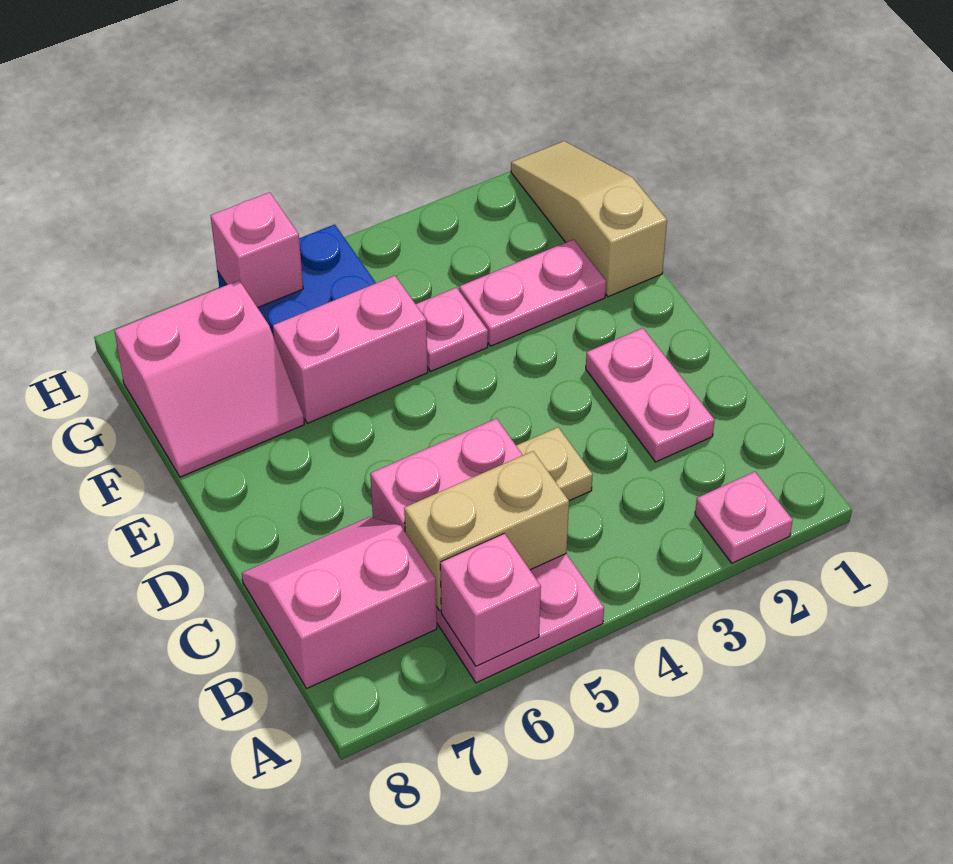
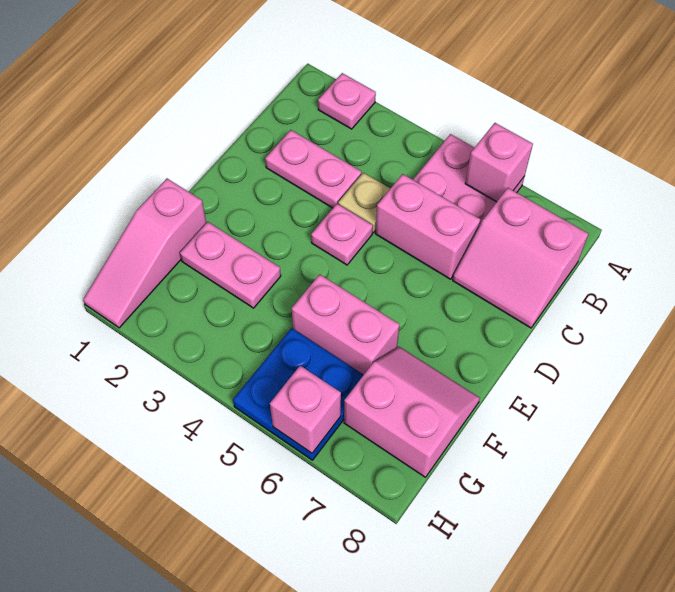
tan brick B5:B6 level 2 -> none
pink plate C2:D2 level 1 -> pink plate C2:C3 level 1
tan slope F1:H1 level 1 top F -> pink slope F1:H1 level 1 top F
pink plate F4 level 1 -> pink plate D4 level 1

